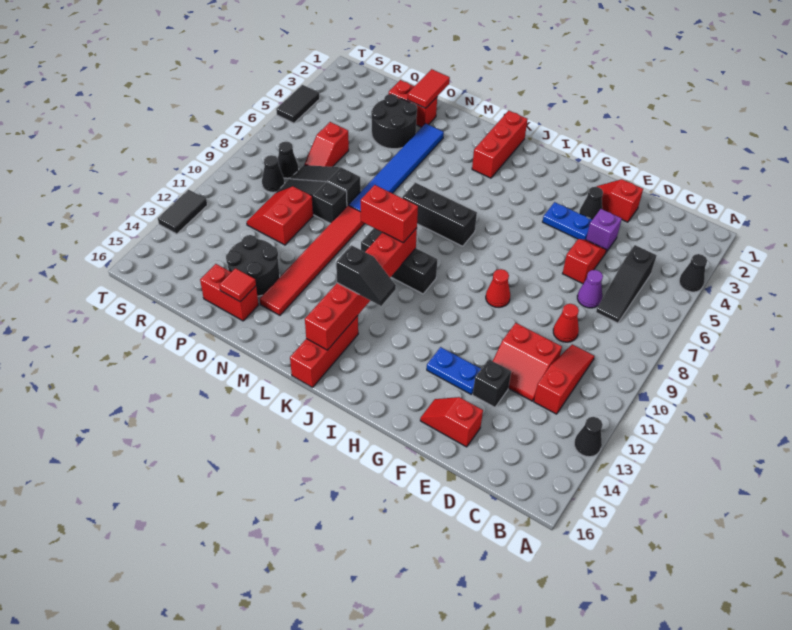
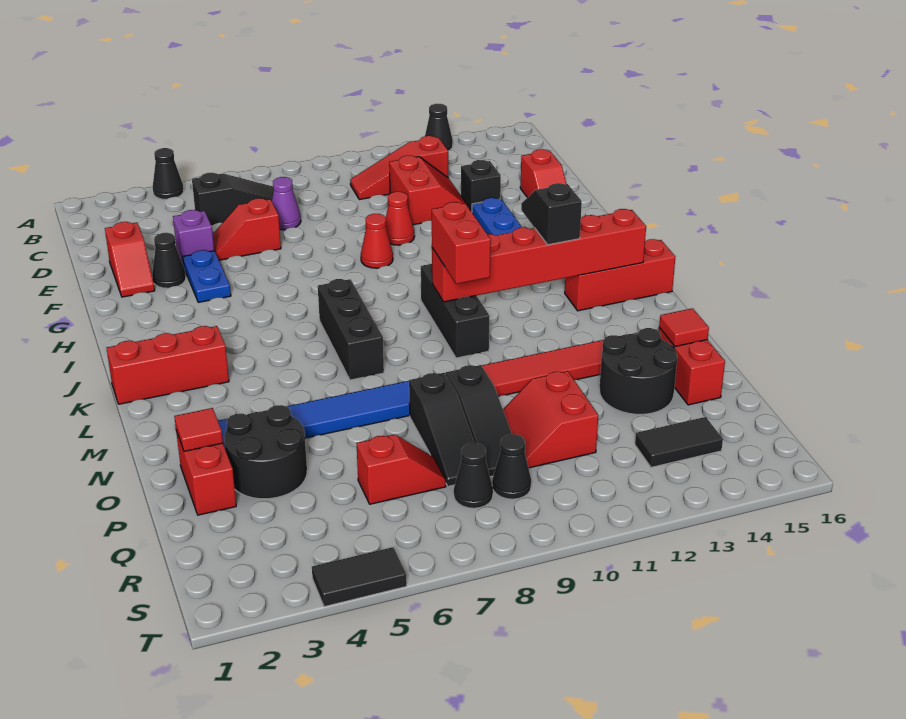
red cone D9 level 1 -> red cone F10 level 1
red tile O1:O2 level 2 -> red tile O2 level 2
red slope P10:Q11 level 1 top P -> red slope P10:Q11 level 1 top 11
black tile T12:T13 level 1 -> black tile R13:R14 level 1

